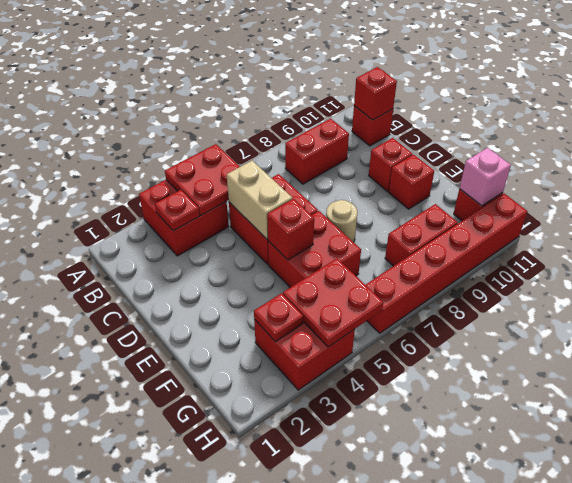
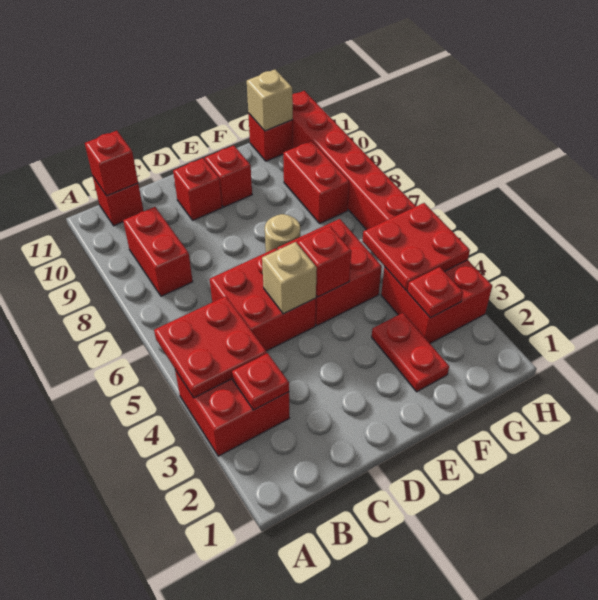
tan brick C5:D5 level 2 -> tan brick D5 level 2
none -> red plate F2:F3 level 1
pink brick G11 level 2 -> tan brick G11 level 2

